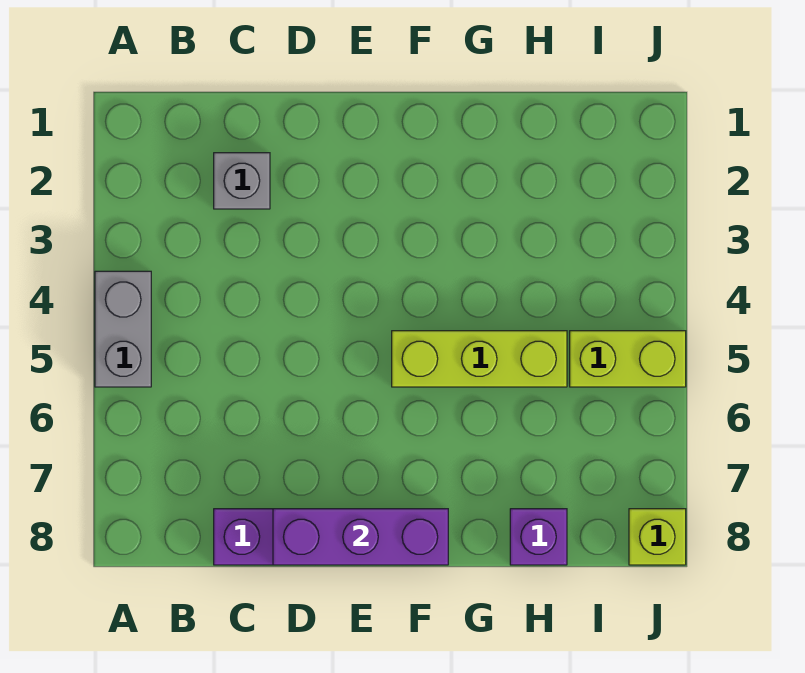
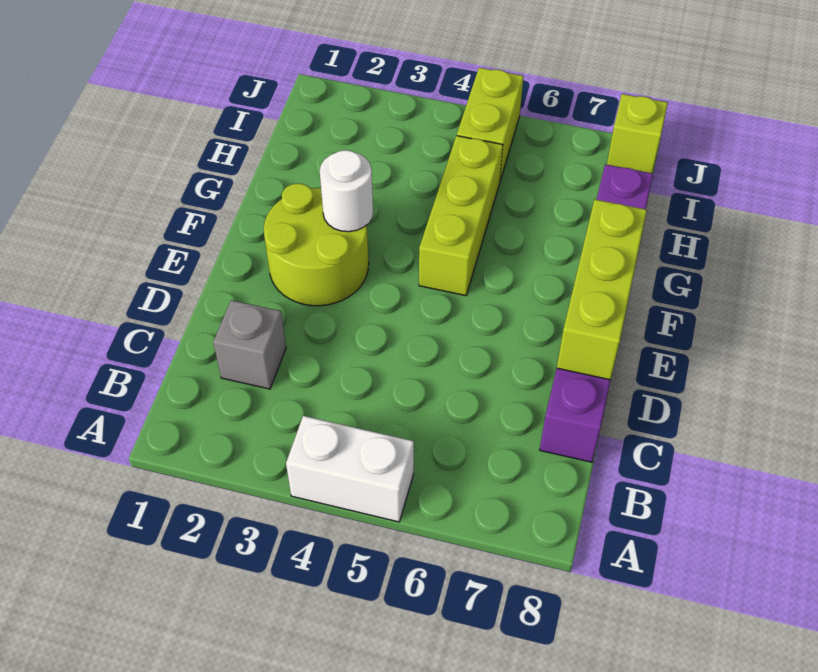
grey brick A4:A5 level 1 -> white brick A4:A5 level 1
purple brick D8:F8 level 2 -> lime brick D8:F8 level 2
none -> lime round brick E2:F3 level 1
none -> white round brick F3 level 2

